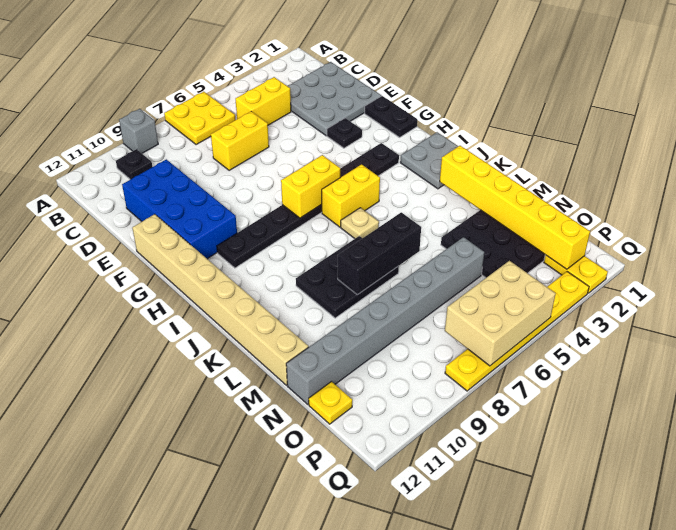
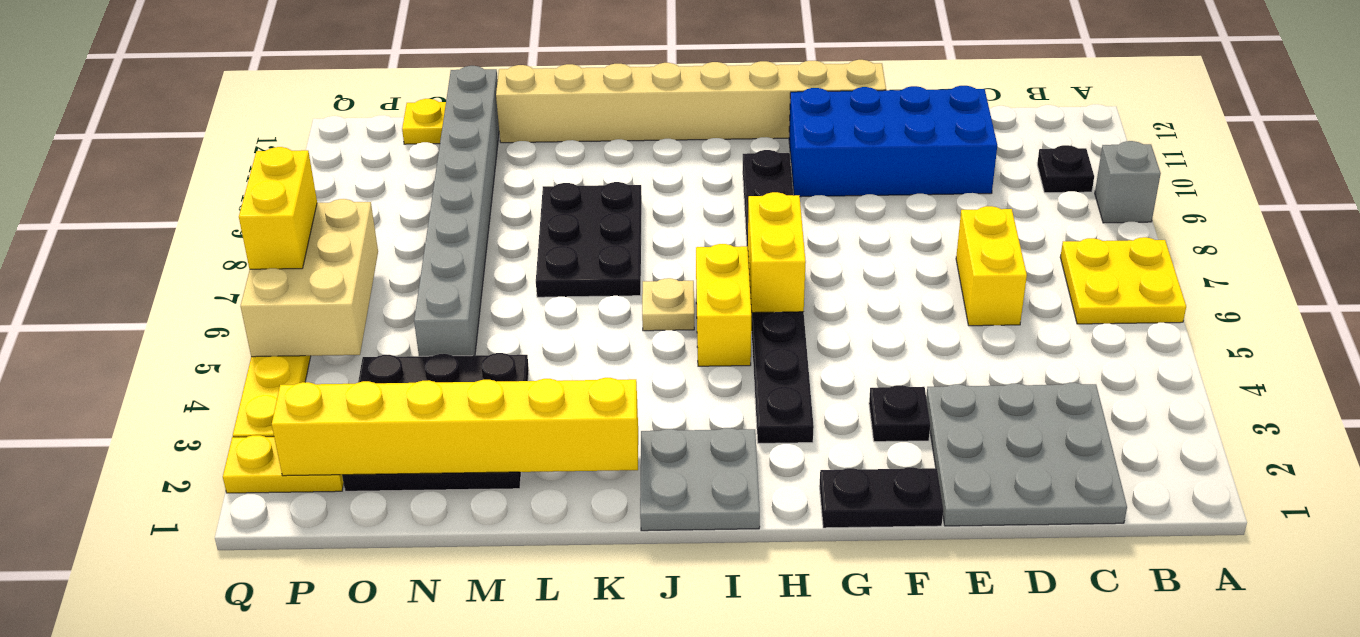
yellow brick C4:C5 level 1 -> yellow brick Q6:Q7 level 3
black brick L6:L8 level 2 -> none

